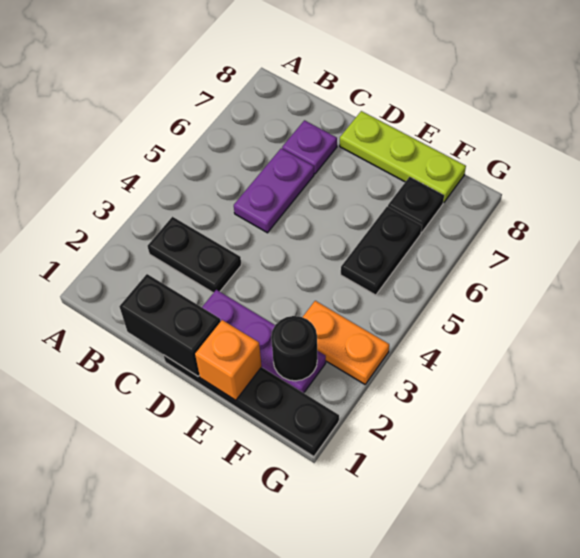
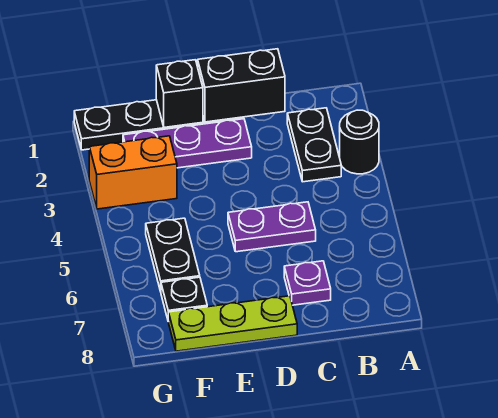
black plate B3:C3 level 1 -> black plate B2:B3 level 1
purple plate C5:C6 level 1 -> purple plate C5:D5 level 1
orange brick E1 level 2 -> black brick E1 level 2
black round brick F2 level 2 -> black round brick A3 level 1
orange plate F3:G3 level 1 -> orange brick F3:G3 level 1

